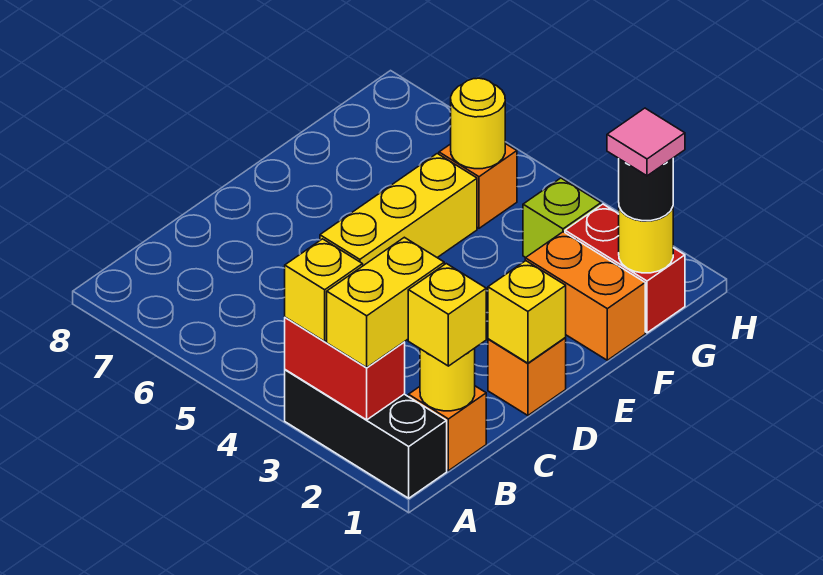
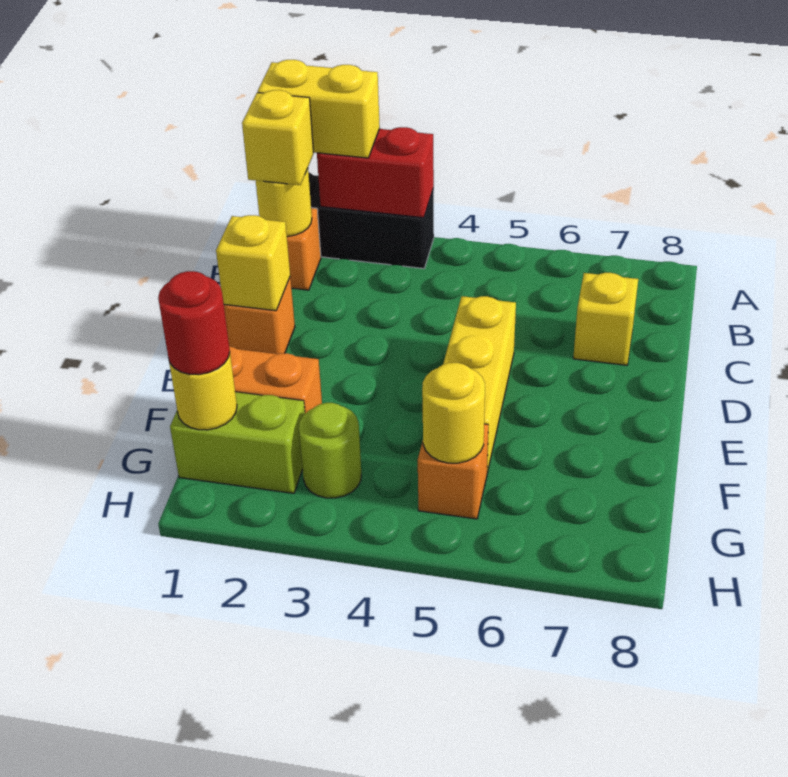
yellow brick A2:B2 level 3 -> yellow brick A1:A2 level 3
yellow brick A3 level 3 -> yellow brick C7 level 1
red brick G1:G2 level 1 -> lime brick G1:G2 level 1
black round brick G1 level 3 -> red round brick G1 level 3
pink tile G1 level 4 -> none
lime brick G3 level 1 -> lime round brick G3 level 1

